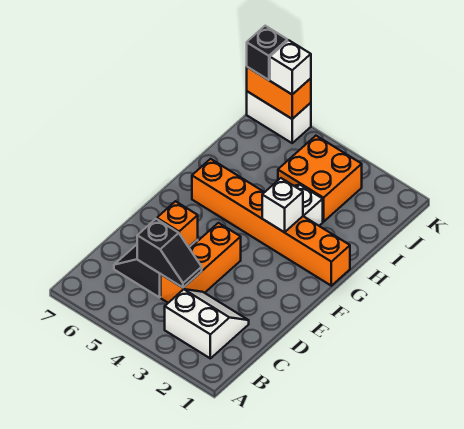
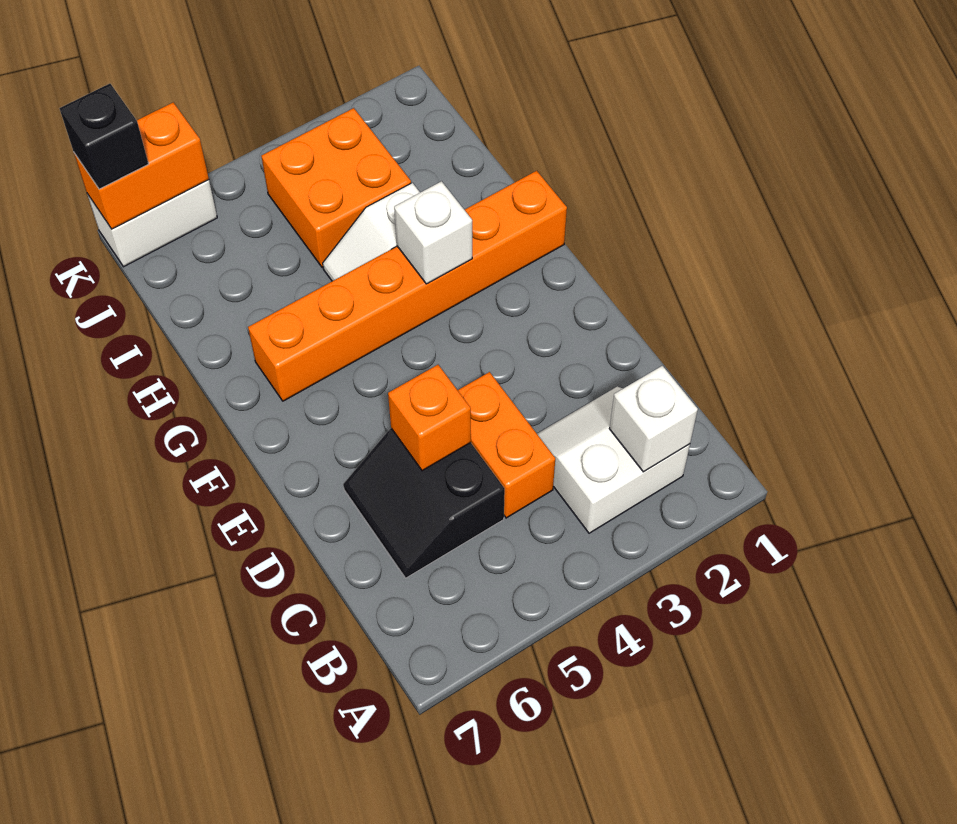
orange brick C4:E4 level 1 -> orange brick C4:D4 level 1
black slope C4:C5 level 2 top 5 -> none
white brick K6 level 3 -> white brick B2 level 2

